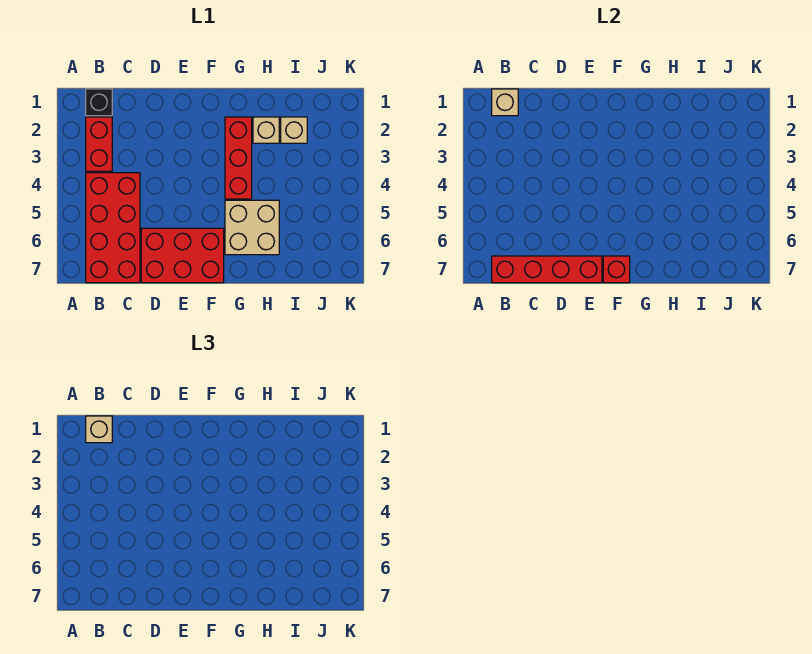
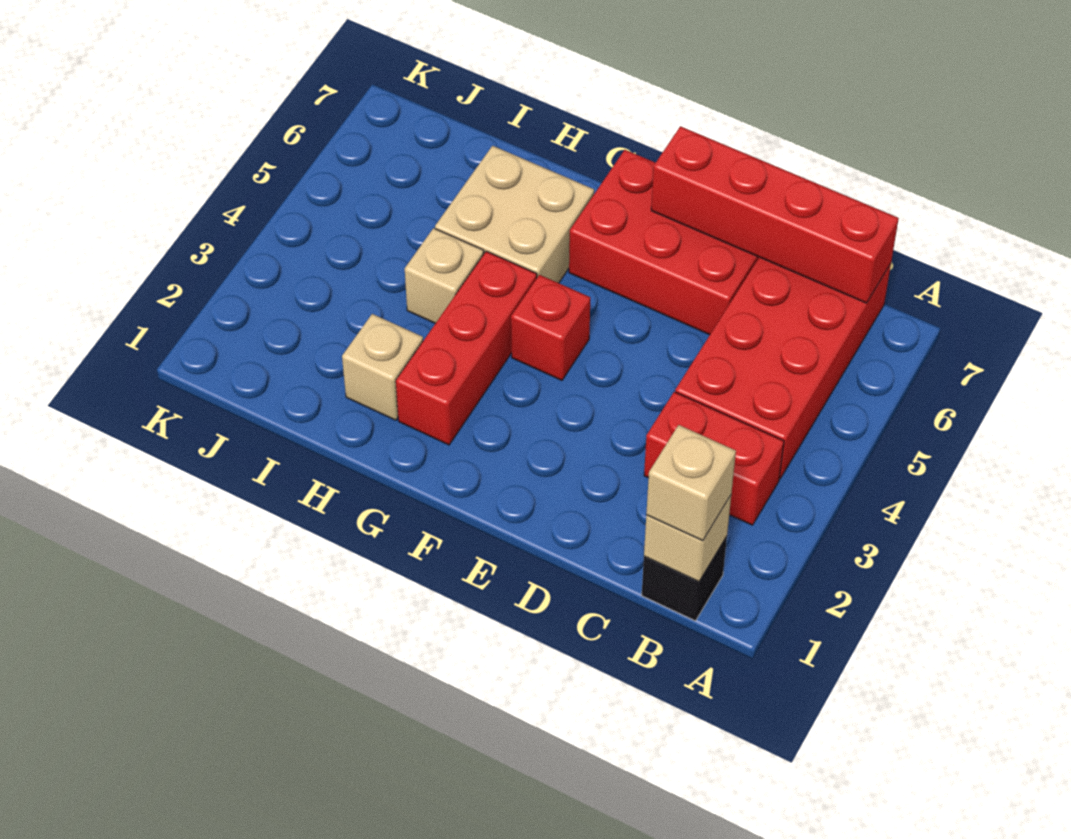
red brick B2:B3 level 1 -> red brick B3:C3 level 1
red brick F7 level 2 -> red brick F4 level 1
tan brick I2 level 1 -> tan brick H4 level 1

